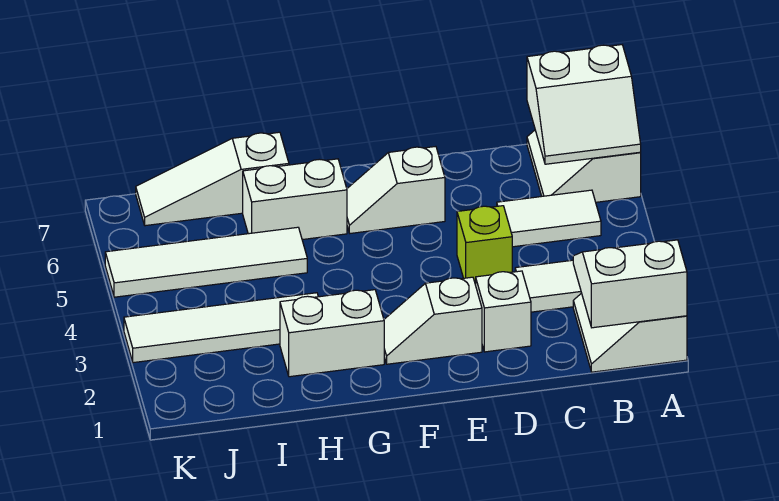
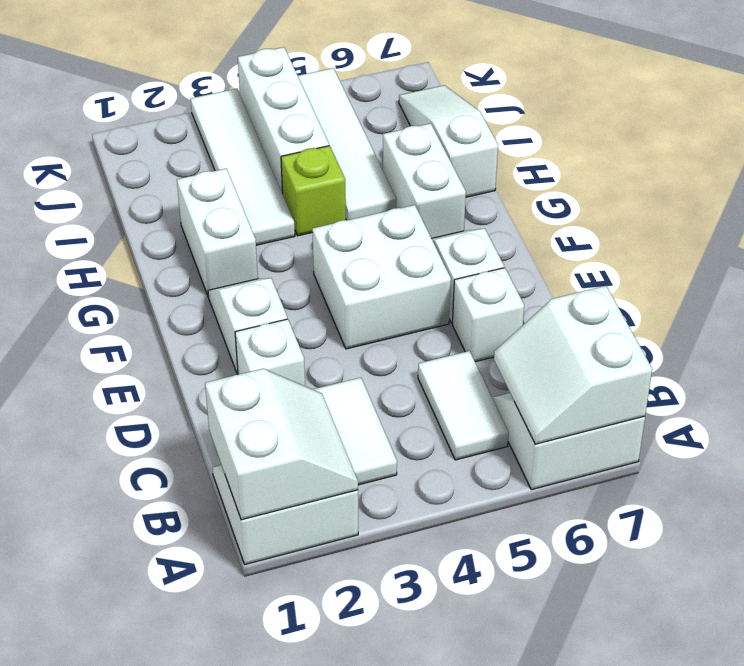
lime brick D4 level 1 -> lime brick H4 level 1
none -> white brick D6 level 1
none -> white brick E4:F5 level 1
none -> white brick I4:K4 level 1

